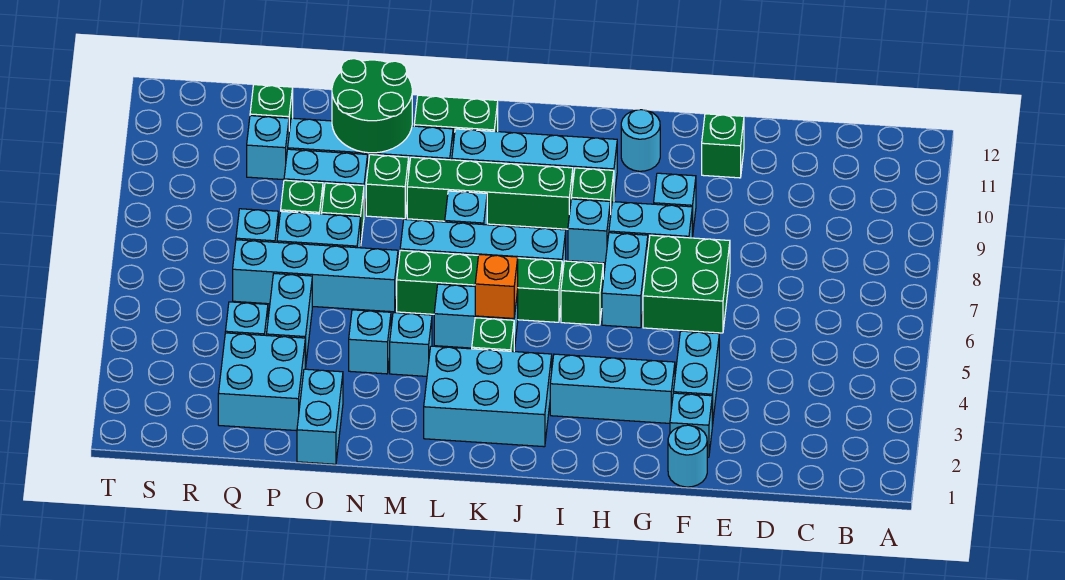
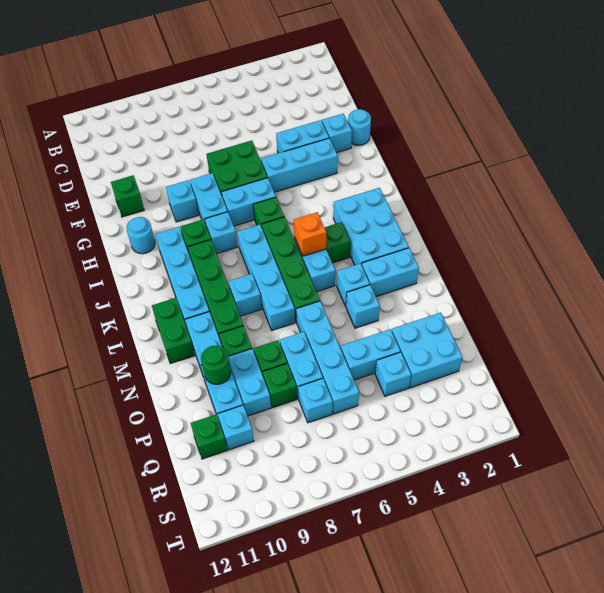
cyan brick G3:I3 level 1 -> cyan brick G3:G5 level 1
green round brick N10:O11 level 2 -> green round brick O10 level 2
cyan brick O1:O2 level 1 -> cyan brick M2:M3 level 1

